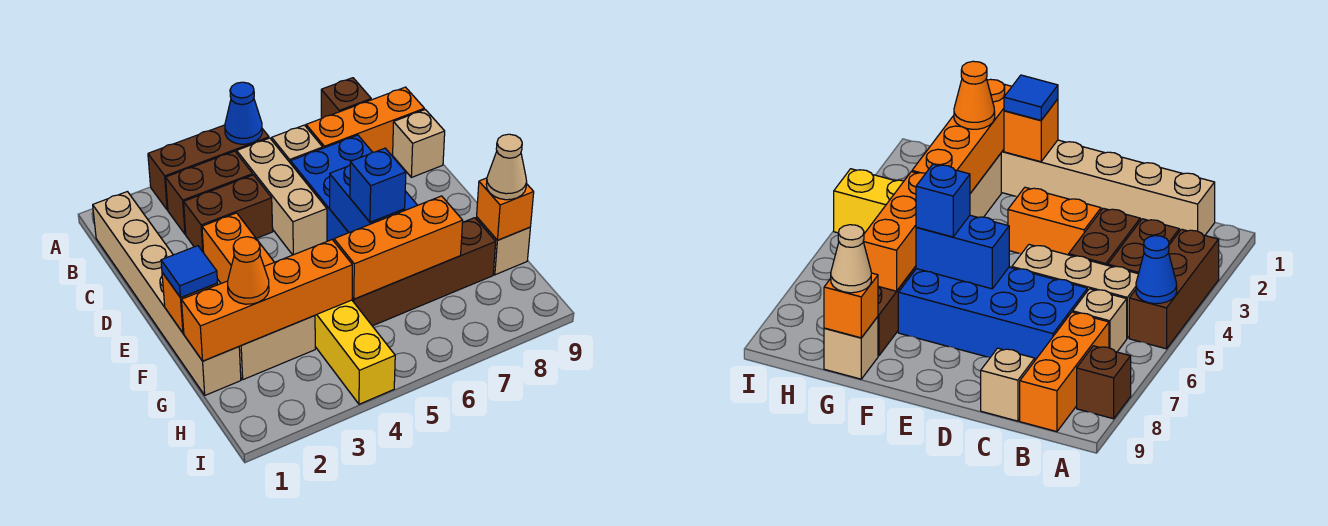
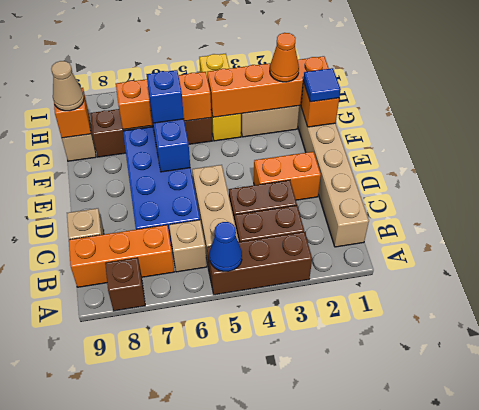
orange brick D3:E3 level 1 -> orange brick D2:D3 level 1

